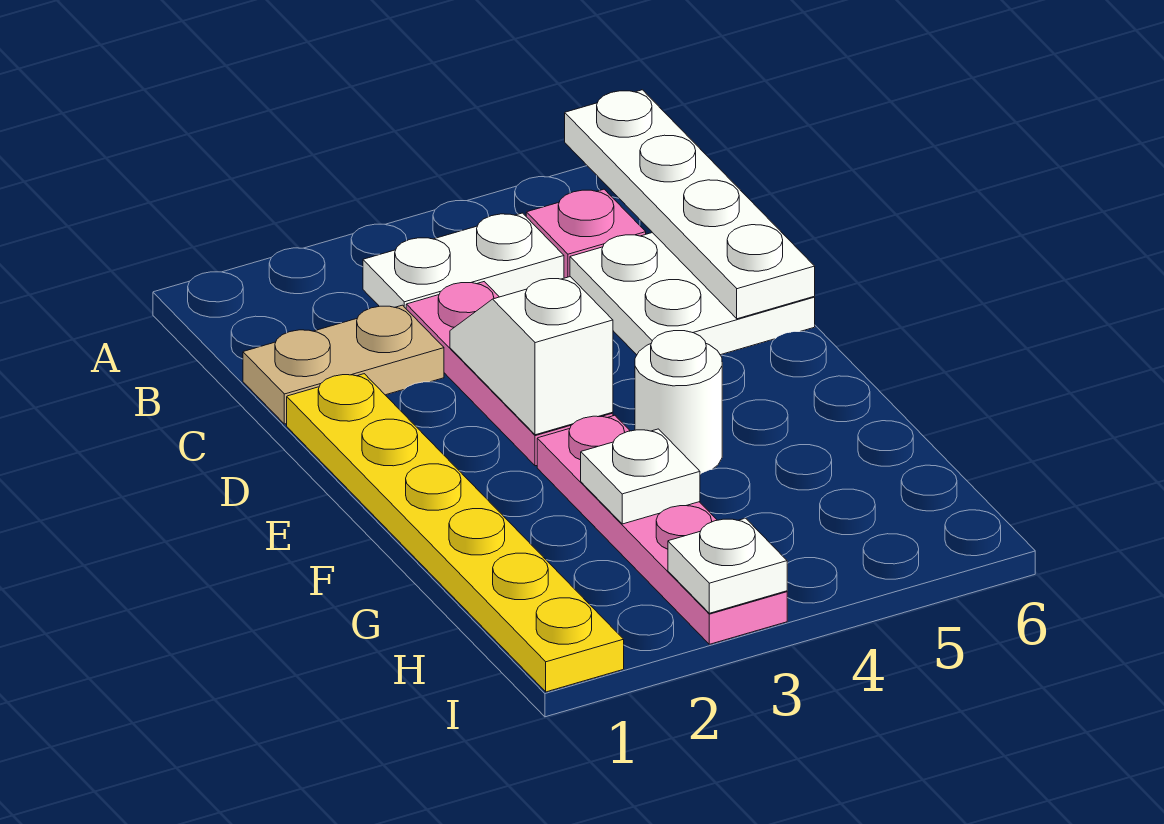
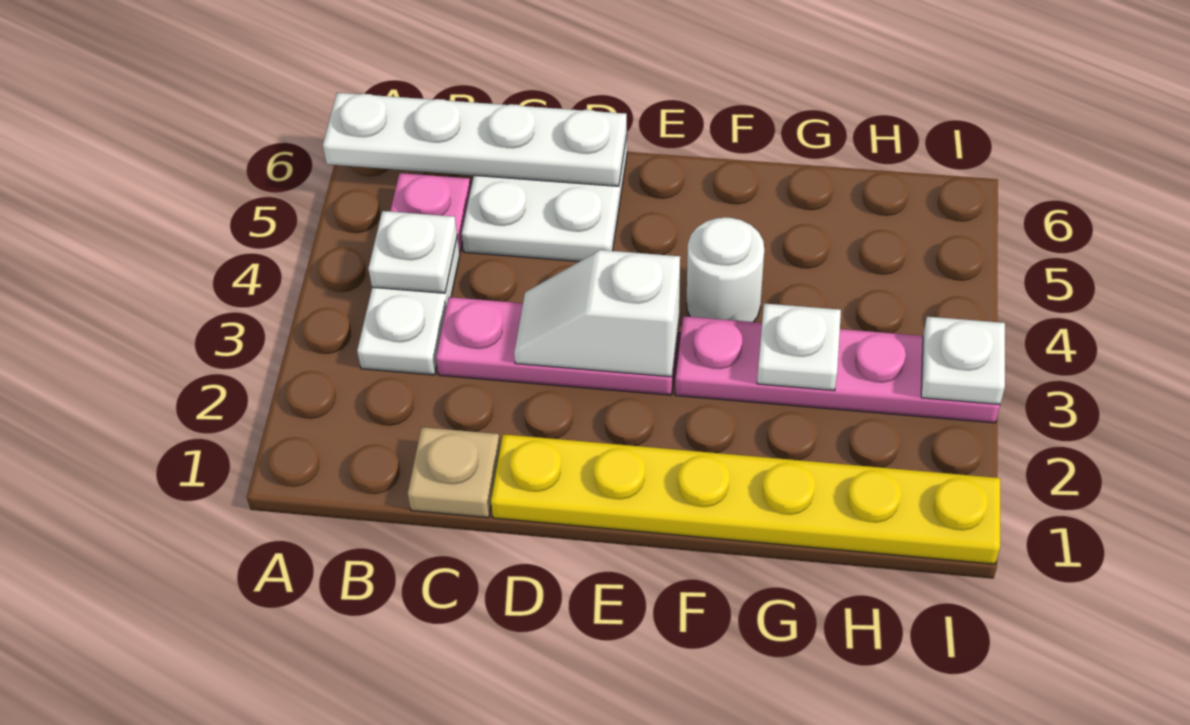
none -> white plate B4 level 2
tan plate C1:C2 level 1 -> tan plate C1 level 1

